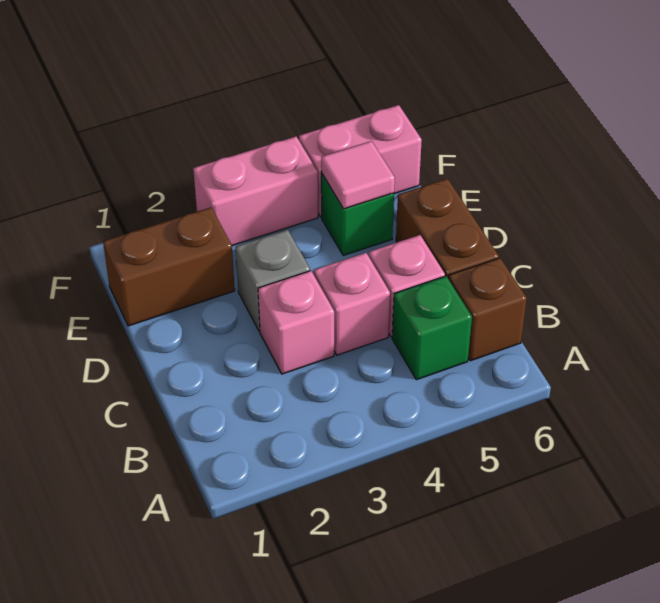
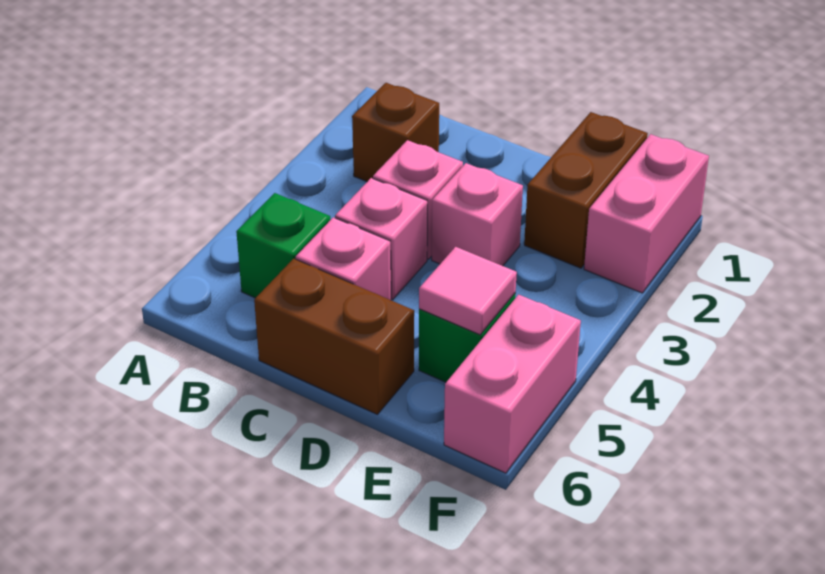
brown brick B6 level 1 -> brown brick B2 level 1
grey brick D3 level 1 -> pink brick D3 level 1
pink brick F3:F4 level 1 -> pink brick F1:F2 level 1

